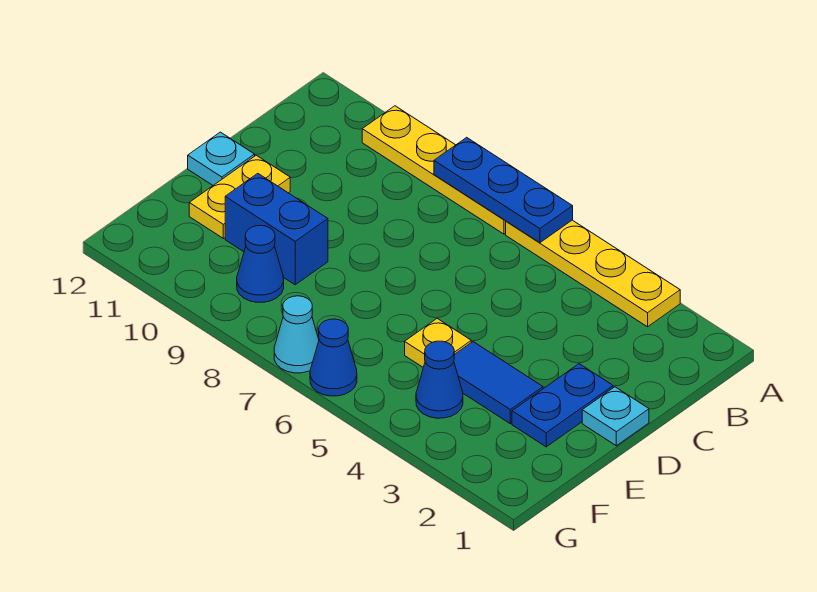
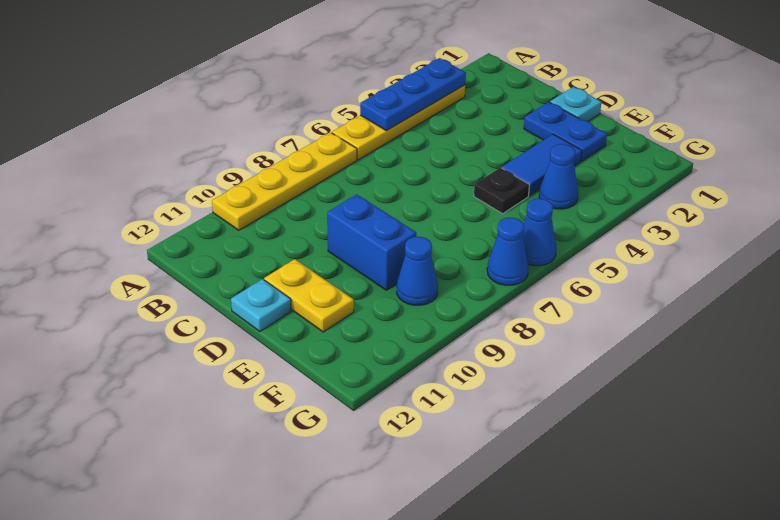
blue plate A6:A8 level 2 -> blue plate A3:A5 level 2
yellow plate E5 level 1 -> black plate E5 level 1
blue brick E9:E10 level 1 -> blue brick D9:E9 level 1
cyan cone G7 level 1 -> blue cone G7 level 1

